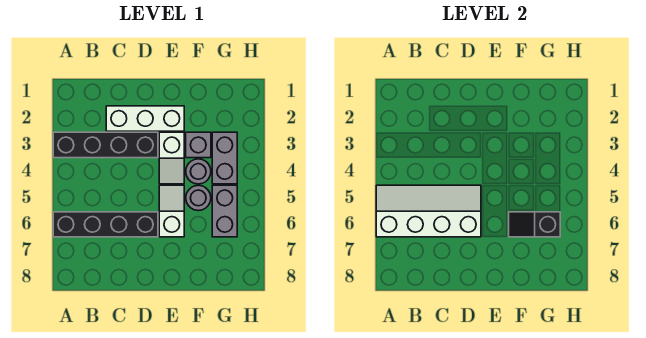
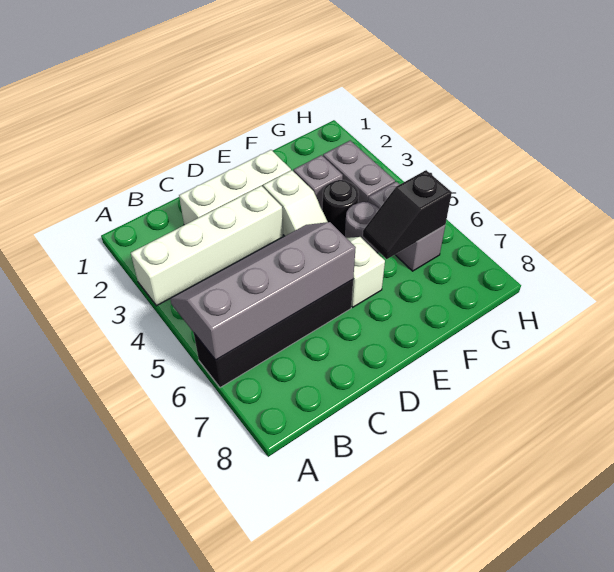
black brick A3:D3 level 1 -> white brick A3:D3 level 1
white slope A5:D6 level 2 top 6 -> grey slope A5:D6 level 2 top 6
grey round brick F4 level 1 -> black round brick F4 level 1

